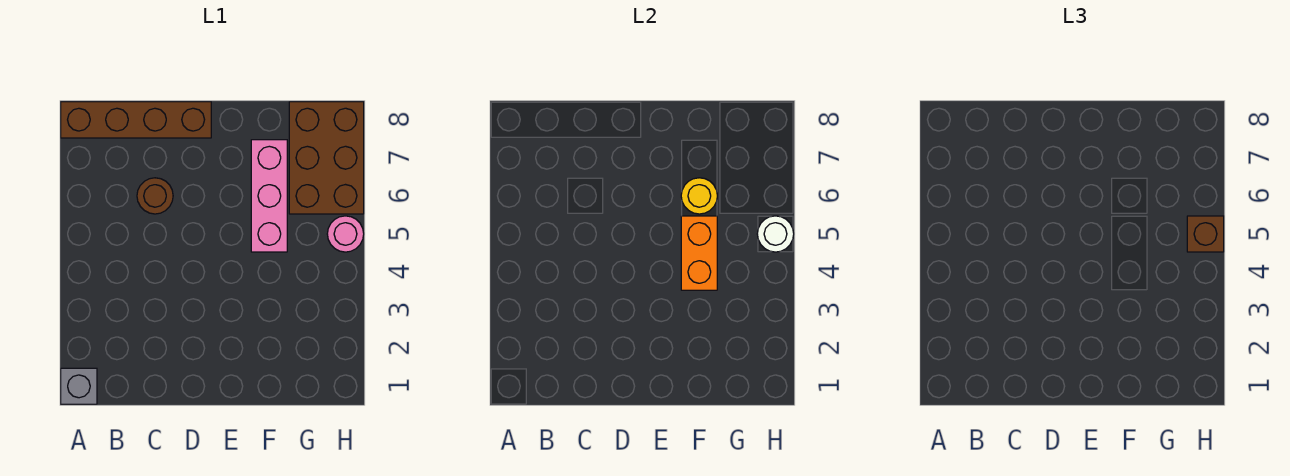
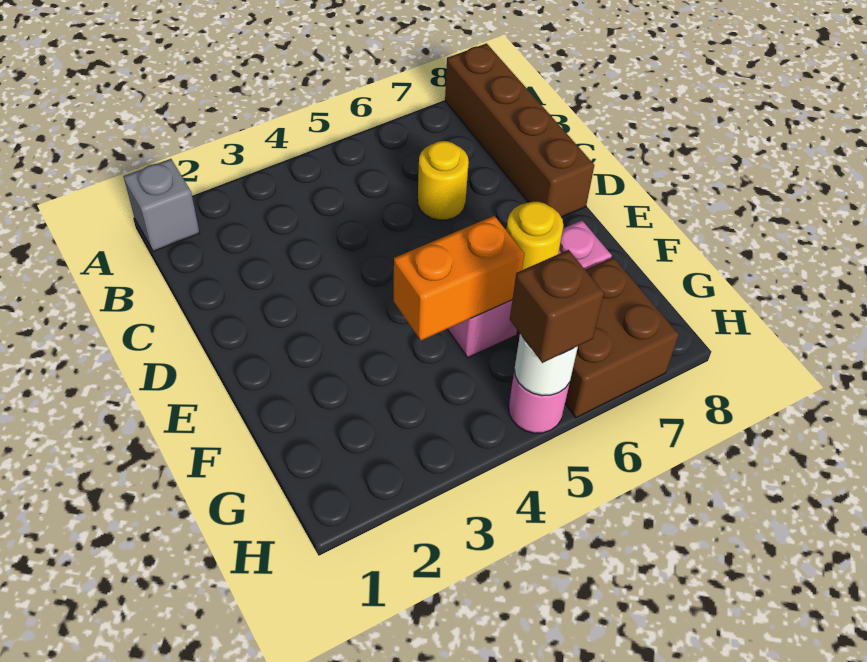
brown round brick C6 level 1 -> yellow round brick C6 level 1
brown brick G6:H8 level 1 -> brown brick G6:H7 level 1

